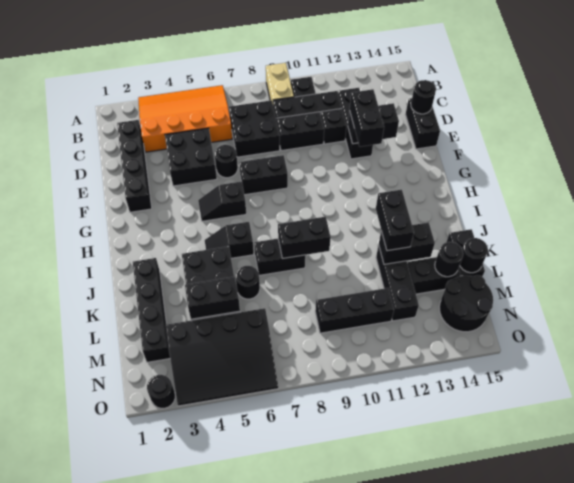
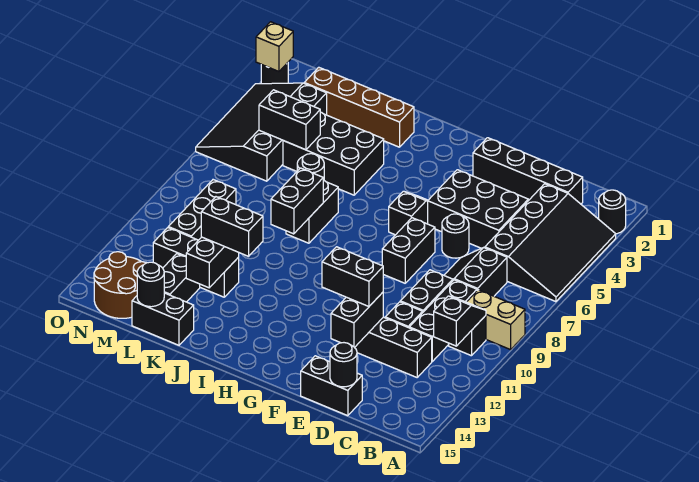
orange slope A3:C6 level 1 top C -> black slope A3:C6 level 1 top C
black brick C7:D8 level 1 -> black slope C7:D8 level 1 top C
black brick D4:E5 level 1 -> black brick D4:F5 level 1
black slope I5:I6 level 1 top 6 -> black slope B10:B11 level 2 top 11
black brick J2:M2 level 1 -> brown brick J2:M2 level 1
black brick L4:L5 level 2 -> black brick L5:M5 level 2
black round brick L14 level 2 -> black round brick A2 level 1
black round brick M14:N15 level 1 -> brown round brick M14:N15 level 1
none -> tan brick O2 level 2

